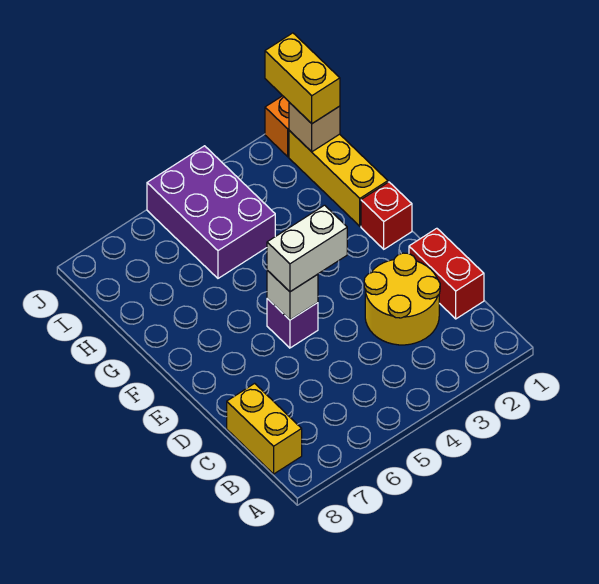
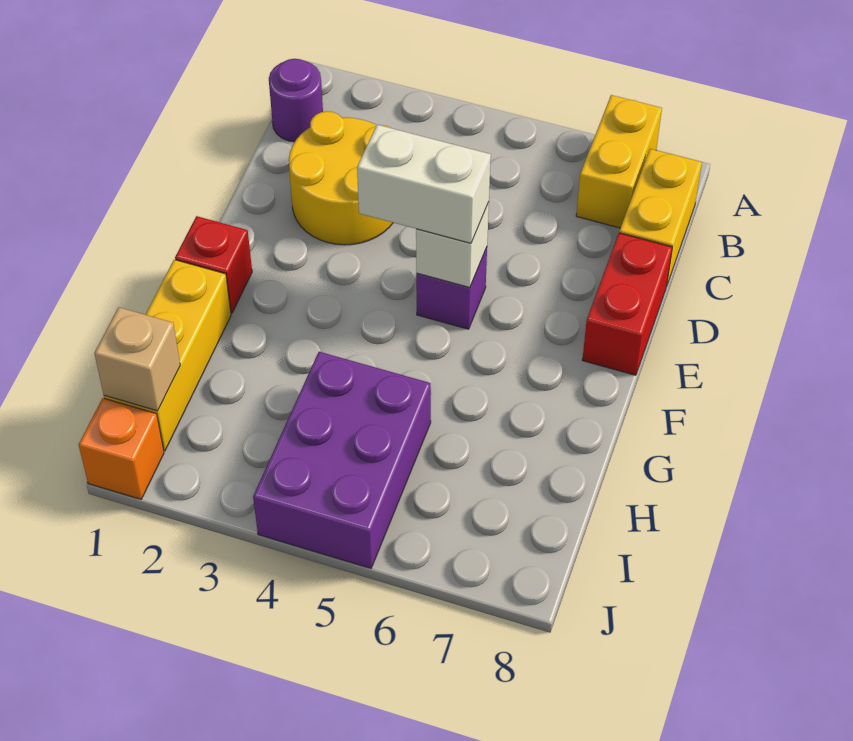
none -> purple round brick B1 level 1
red brick C1:D1 level 1 -> red brick D8:E8 level 1
yellow brick I1:J1 level 3 -> yellow brick A7:B7 level 1

